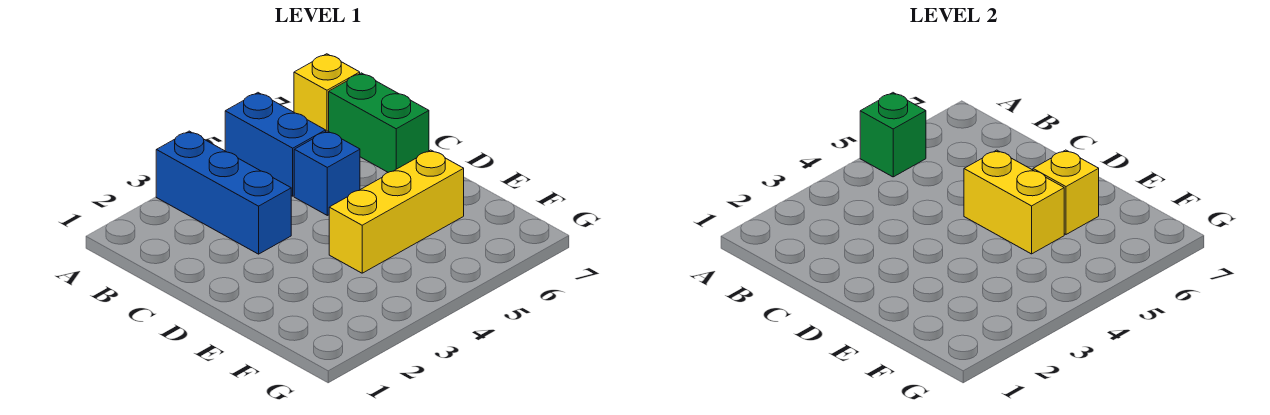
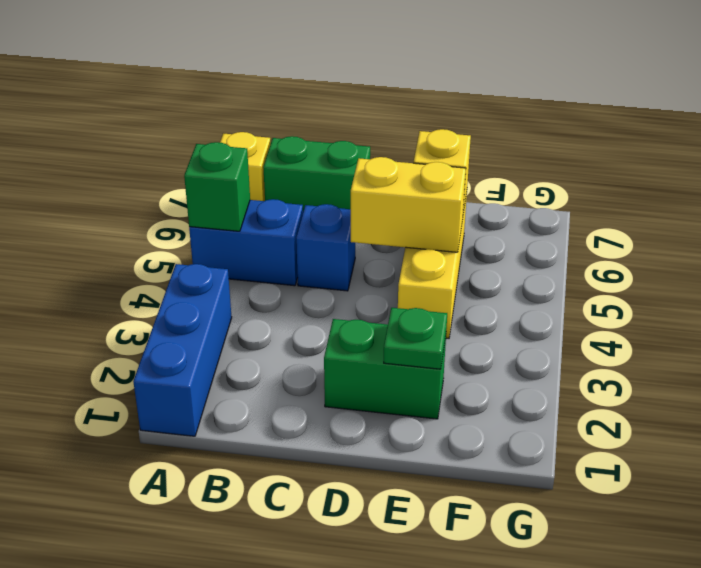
blue brick A3:C3 level 1 -> blue brick A1:A3 level 1
none -> green brick D2:E2 level 1
none -> green plate E2 level 2

